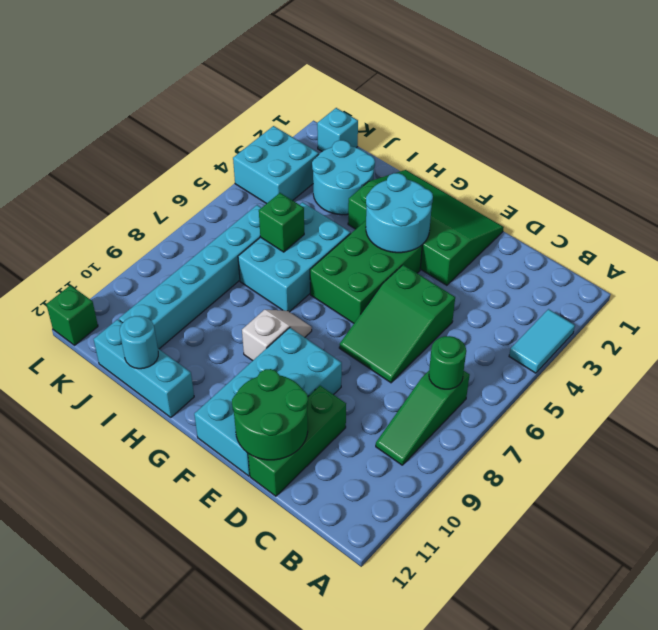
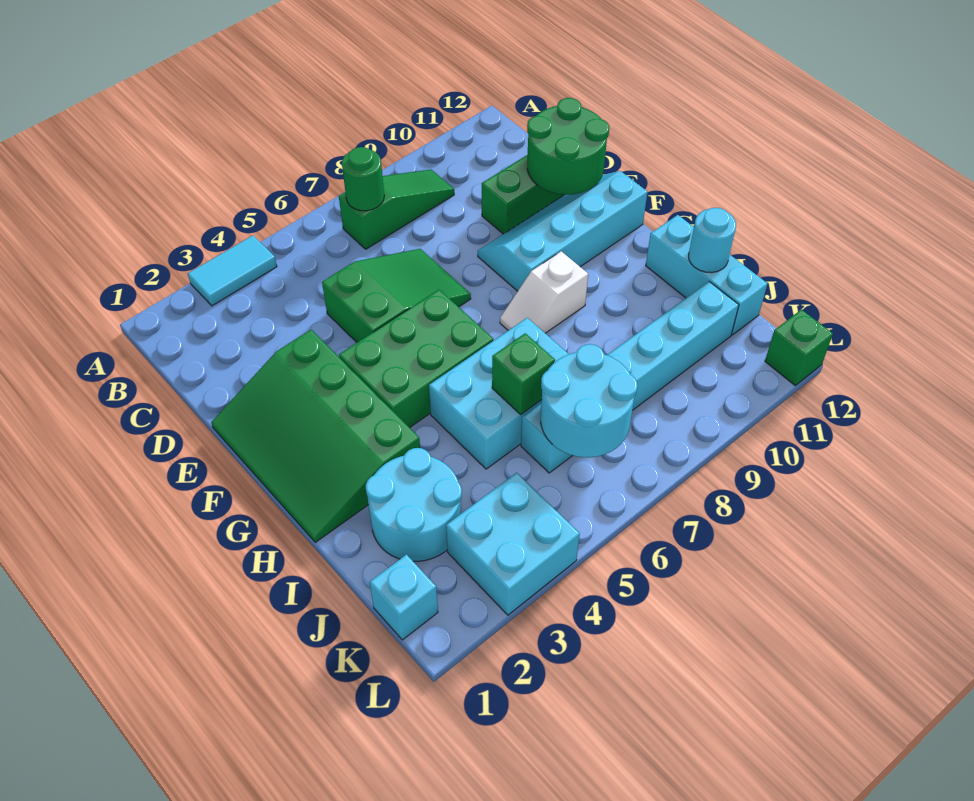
cyan brick E9:F12 level 1 -> cyan slope E9:F12 level 1 top F
cyan round brick F3:G4 level 2 -> cyan round brick J6:K7 level 2

